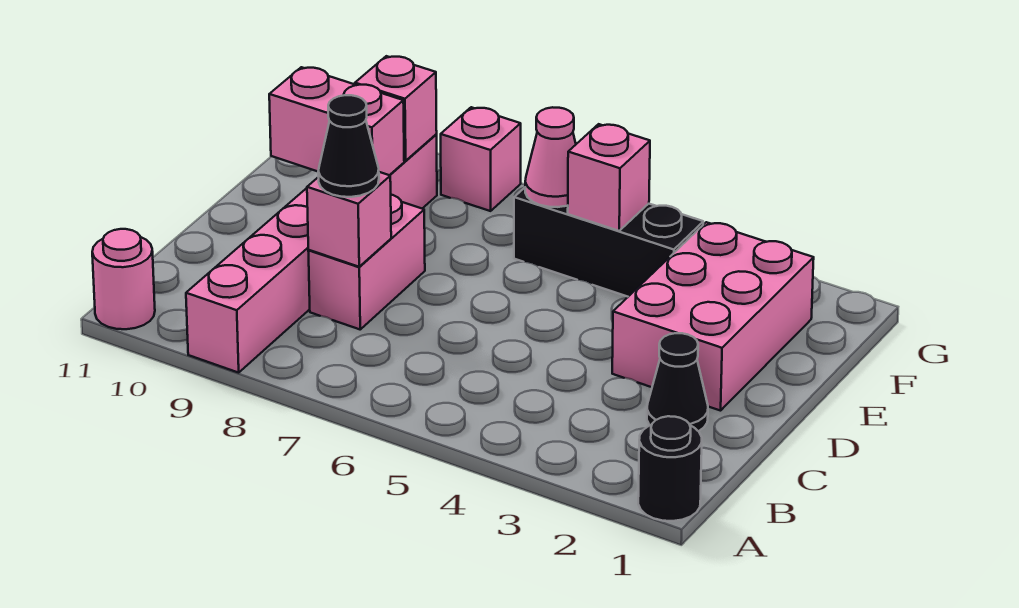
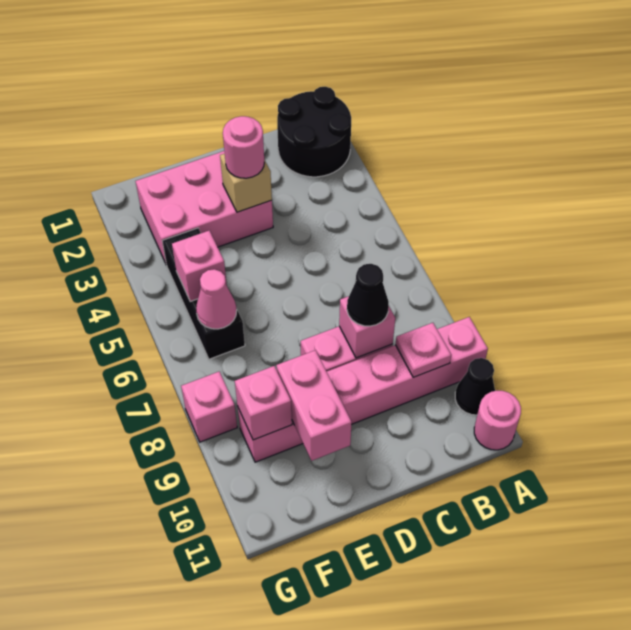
black round brick A1 level 1 -> black round brick A1:B2 level 1
none -> pink plate B9 level 2
black cone C2 level 1 -> black cone A10 level 1
none -> tan brick D3 level 2
none -> pink round brick D3 level 3

